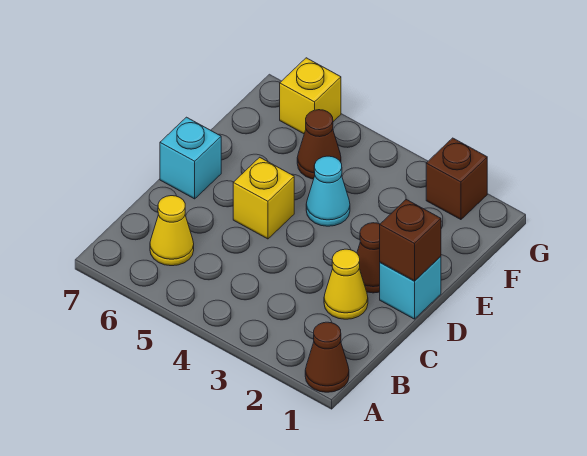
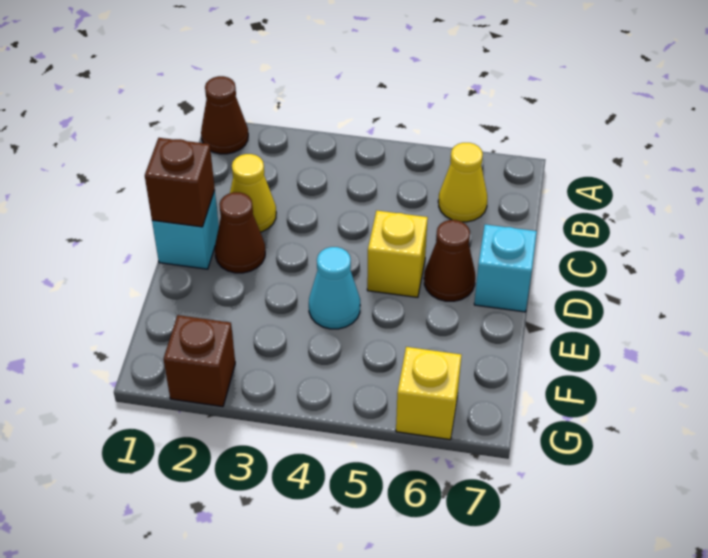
brown cone F5 level 1 -> brown cone D6 level 1

